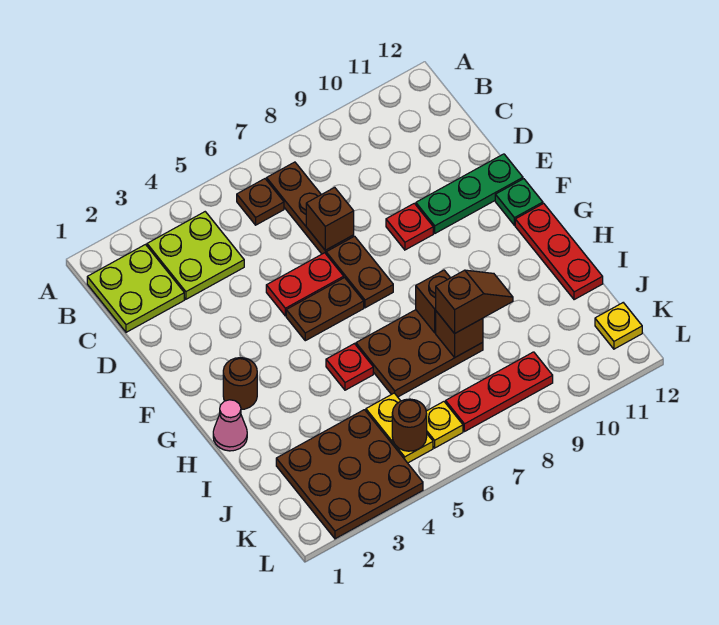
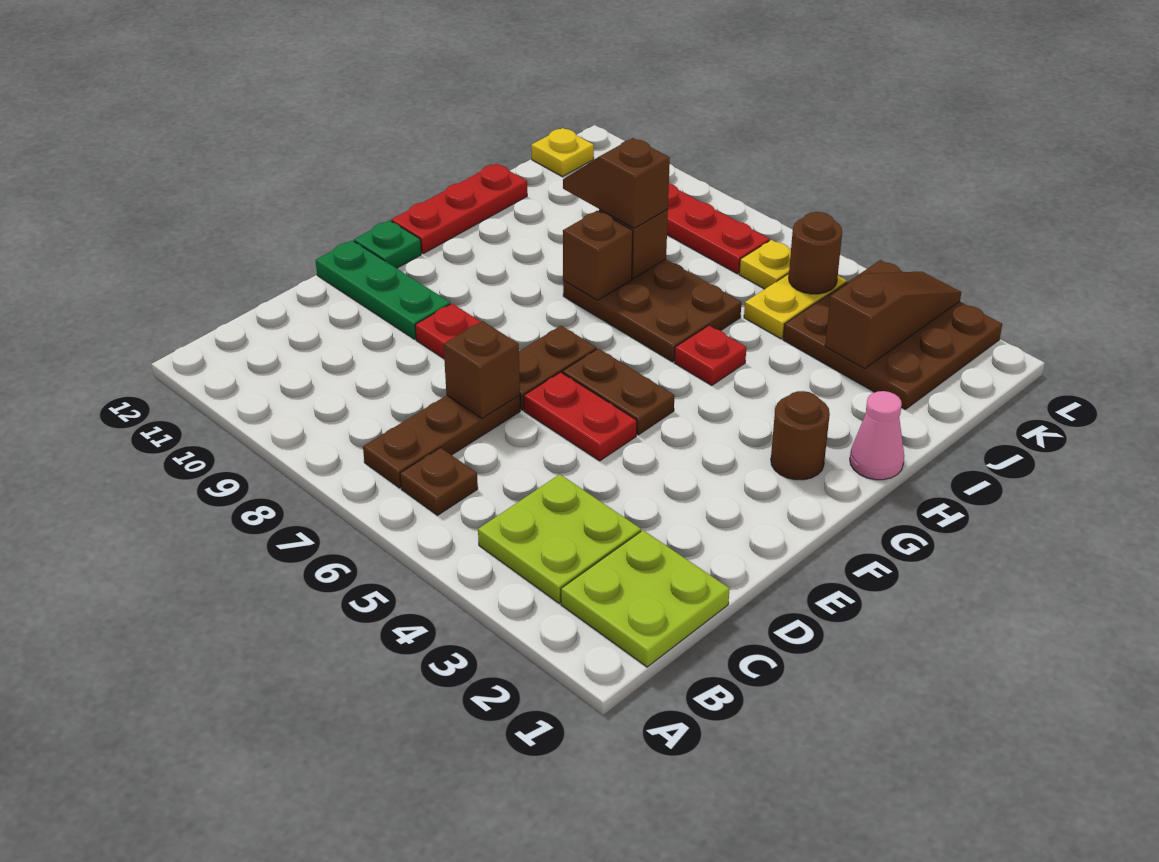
none -> brown slope J3:L3 level 2 top J

